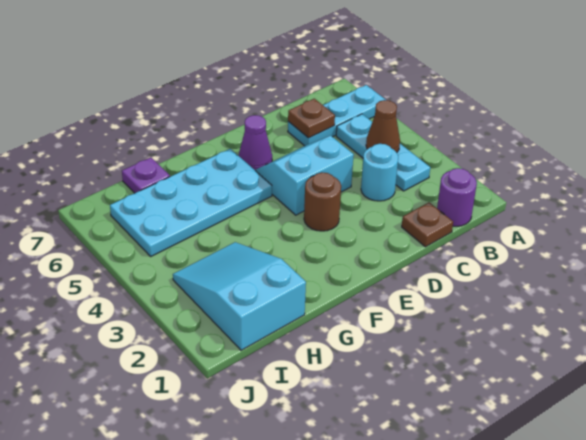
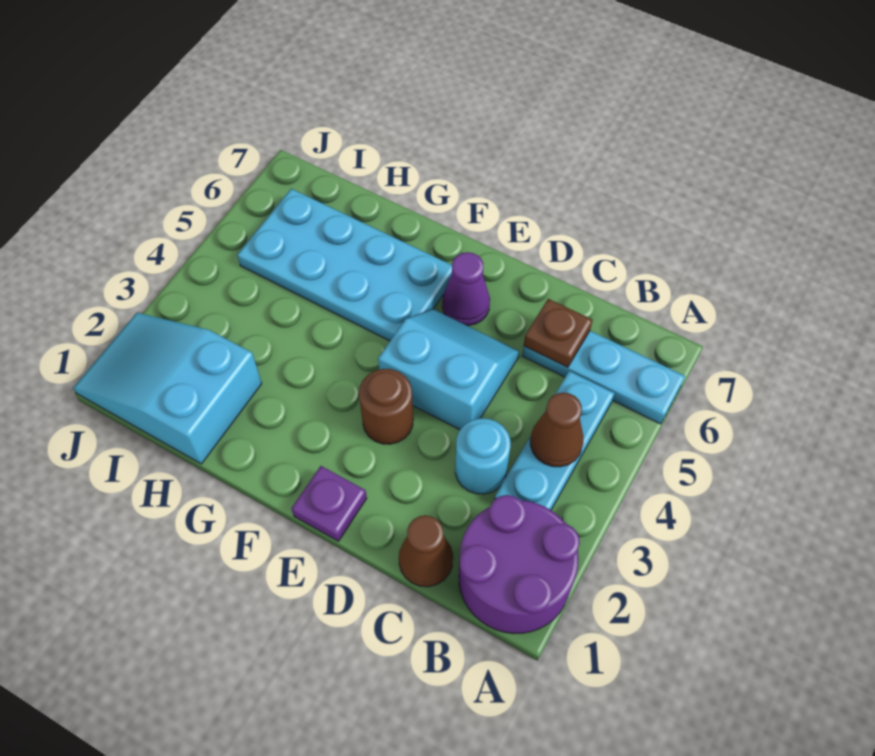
purple round brick B1 level 1 -> purple round brick A1:B2 level 1
brown plate C1 level 1 -> brown cone C1 level 1
cyan slope H1:I3 level 1 top 1 -> cyan slope H1:J2 level 1 top H
purple plate H7 level 1 -> purple plate E1 level 1

